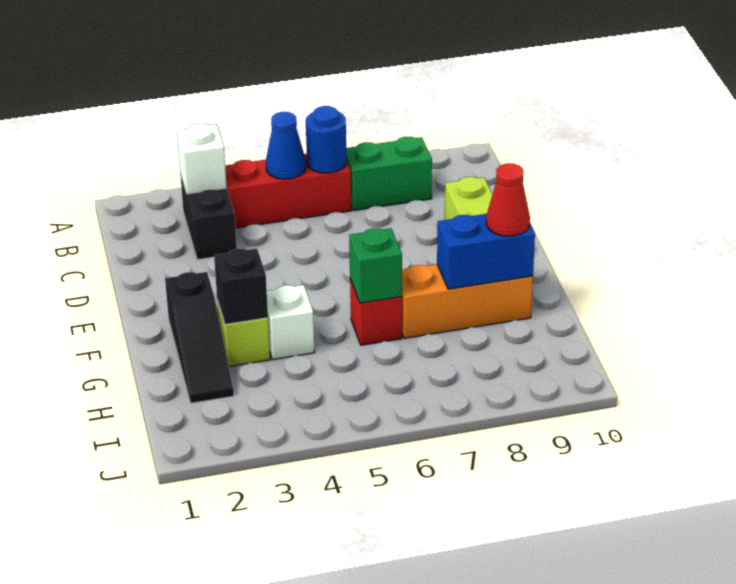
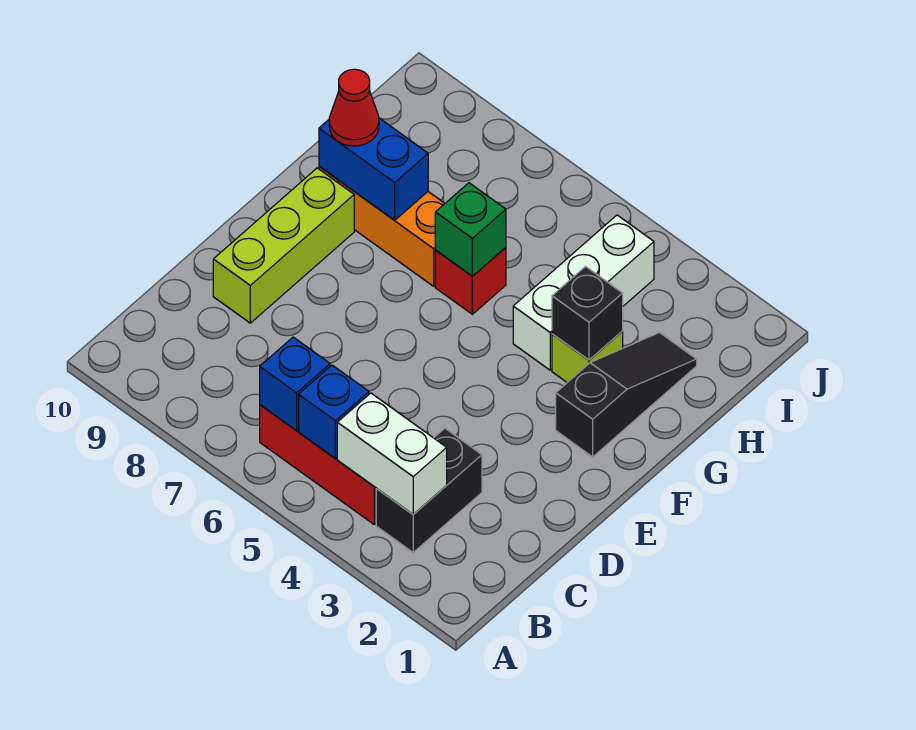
white brick B3 level 2 -> white brick B3:B4 level 2
blue cone B5 level 2 -> blue brick B5 level 2
blue round brick B6 level 2 -> blue brick B6 level 2
green brick B7:B8 level 1 -> none
white brick G4 level 1 -> white brick G4:I4 level 1

